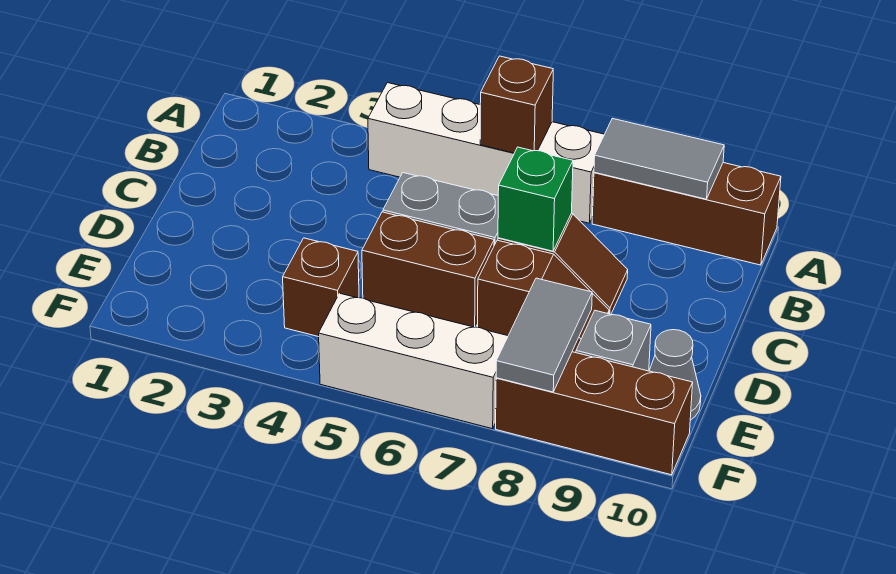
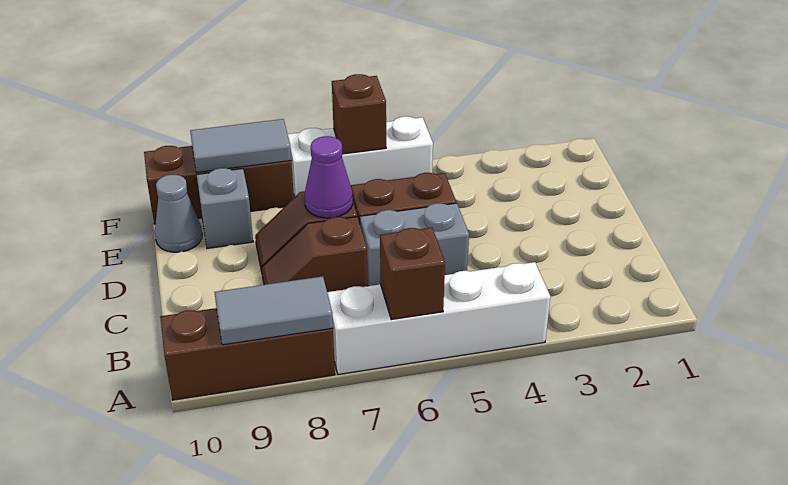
green brick C7 level 2 -> none
none -> purple cone D7 level 2
brown brick E4 level 1 -> brown brick F6 level 2
grey tile E8:F8 level 2 -> grey tile F8:F9 level 2

